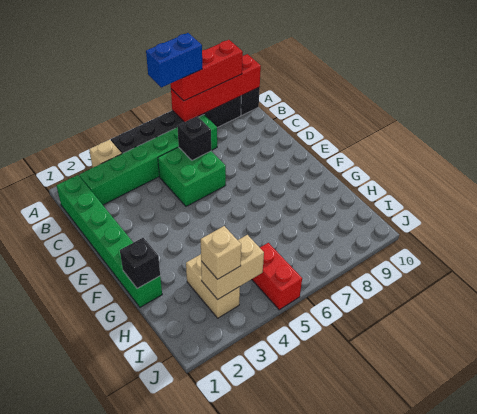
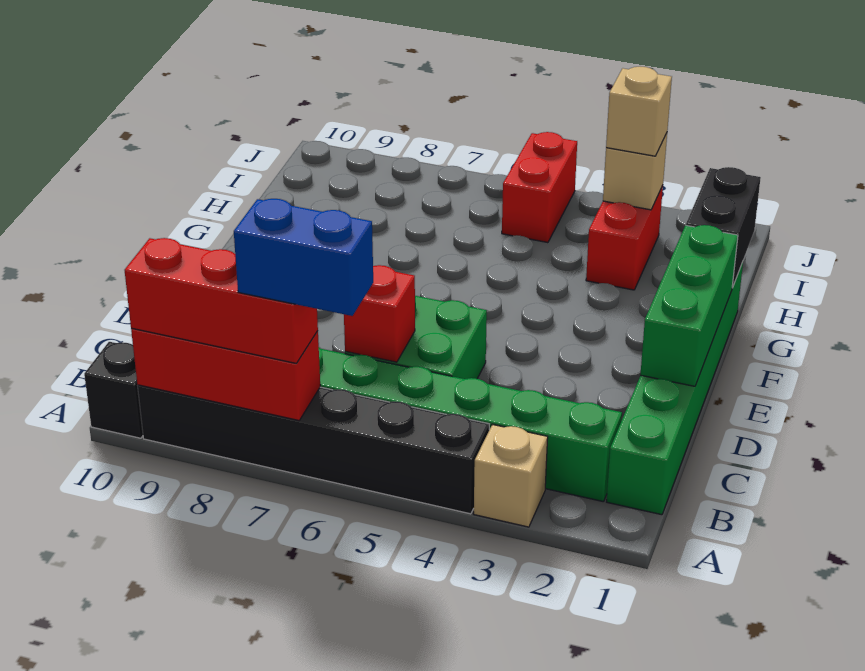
red brick A7:A10 level 2 -> red brick A7:A9 level 2
black brick C6 level 2 -> red brick C6 level 2
none -> green brick D1:F1 level 2
black brick G1 level 2 -> black brick G1:H1 level 2
tan brick H3:I3 level 1 -> red brick H3:I3 level 1
tan brick I3:I4 level 2 -> tan brick I3 level 2

